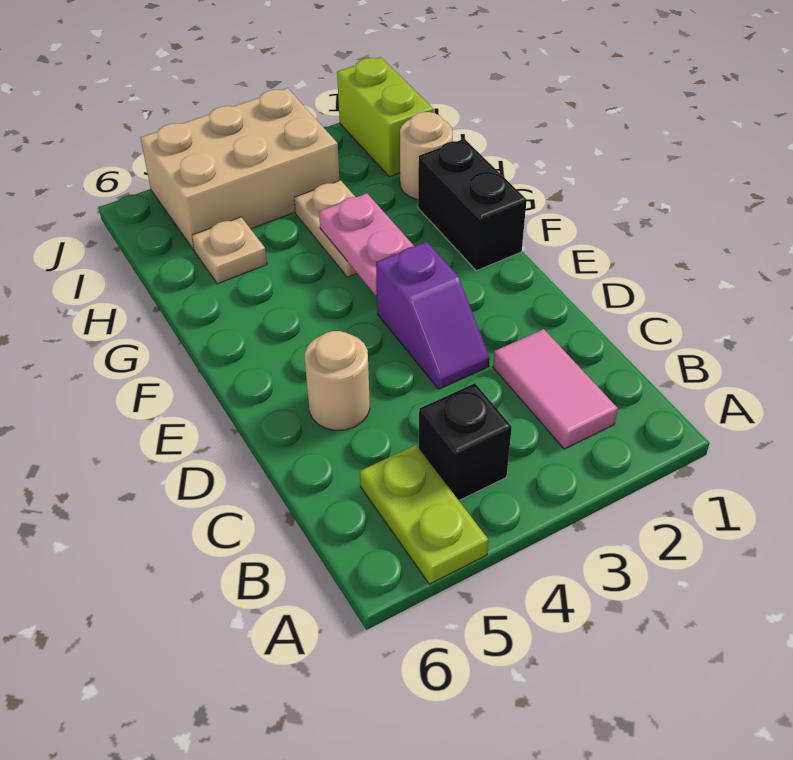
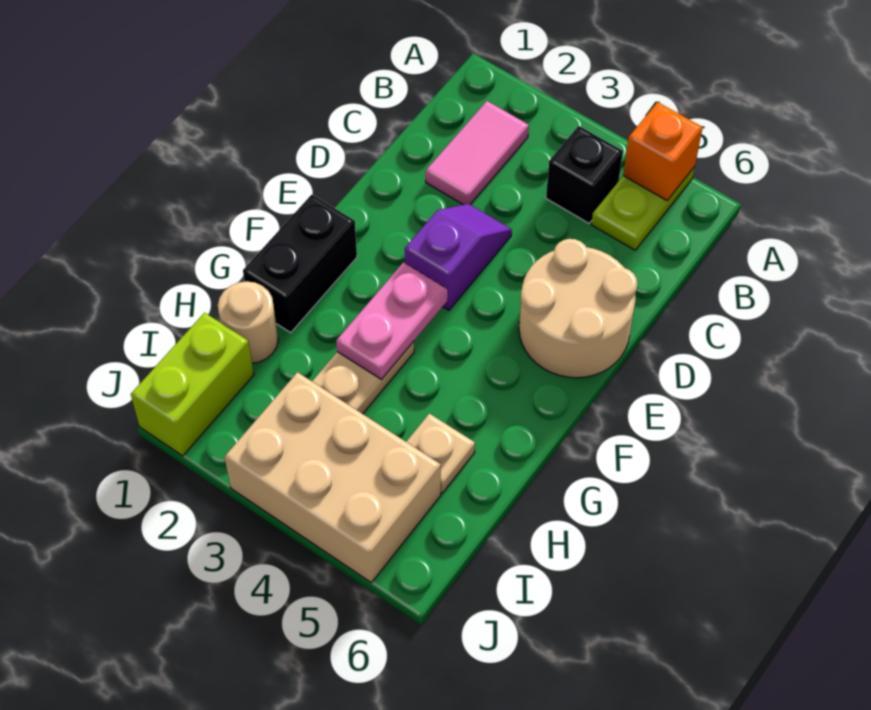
none -> orange brick A5 level 2
tan round brick D5 level 1 -> tan round brick D5:E6 level 1

